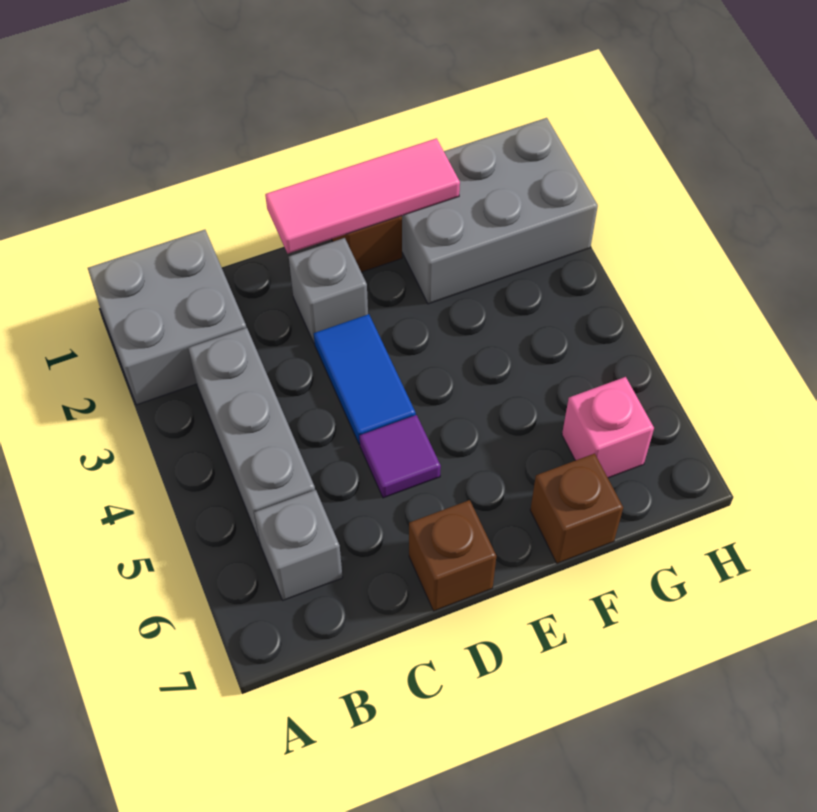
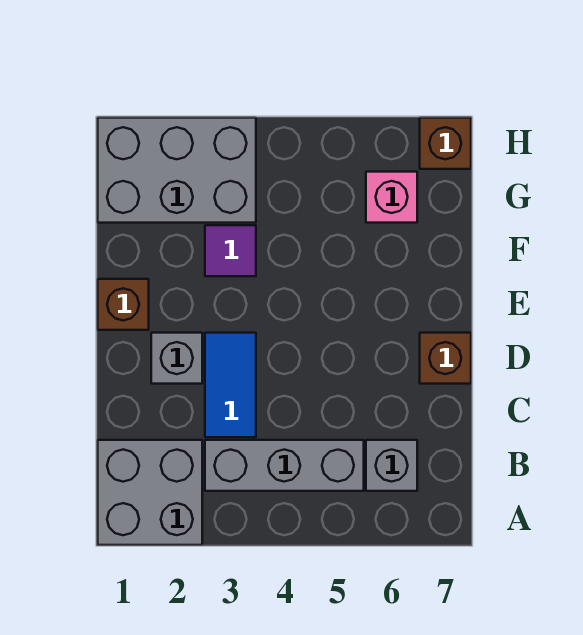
pink tile D1:F1 level 2 -> none
blue tile D3:D4 level 1 -> blue tile C3:D3 level 1
purple tile D5 level 1 -> purple tile F3 level 1
grey brick F1:H2 level 1 -> grey brick G1:H3 level 1
brown brick F7 level 1 -> brown brick H7 level 1

